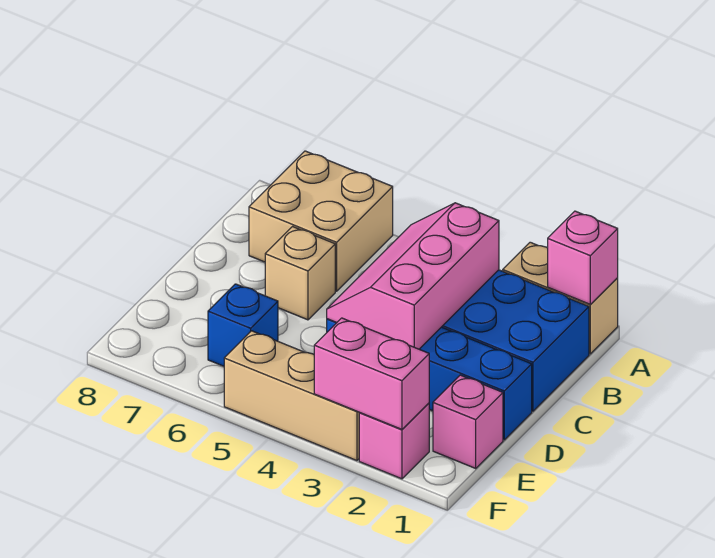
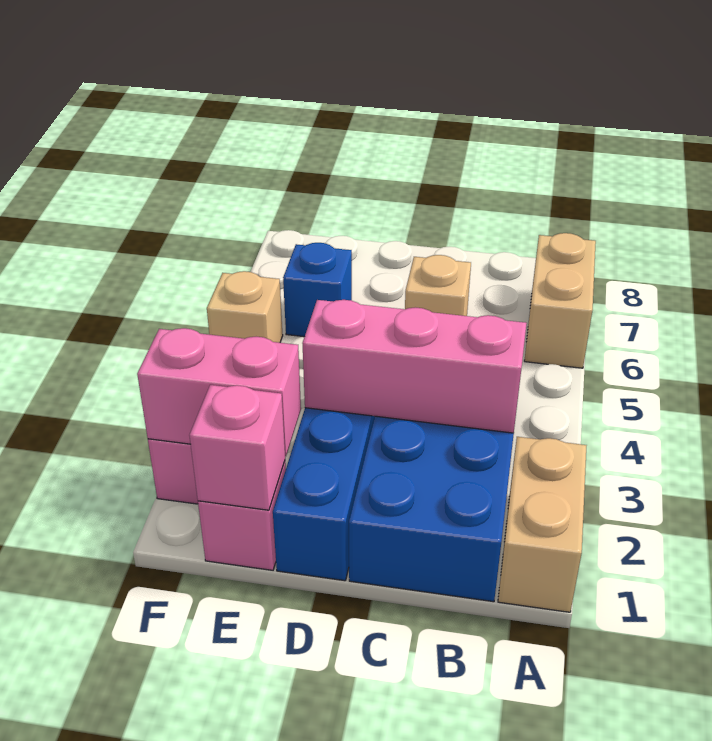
pink brick A1 level 2 -> pink brick E1 level 2
tan brick A6:B7 level 1 -> tan brick A6:A7 level 1
pink brick F2:F3 level 2 -> pink brick E2:F2 level 2
tan brick F3:F5 level 1 -> tan brick F5 level 1

